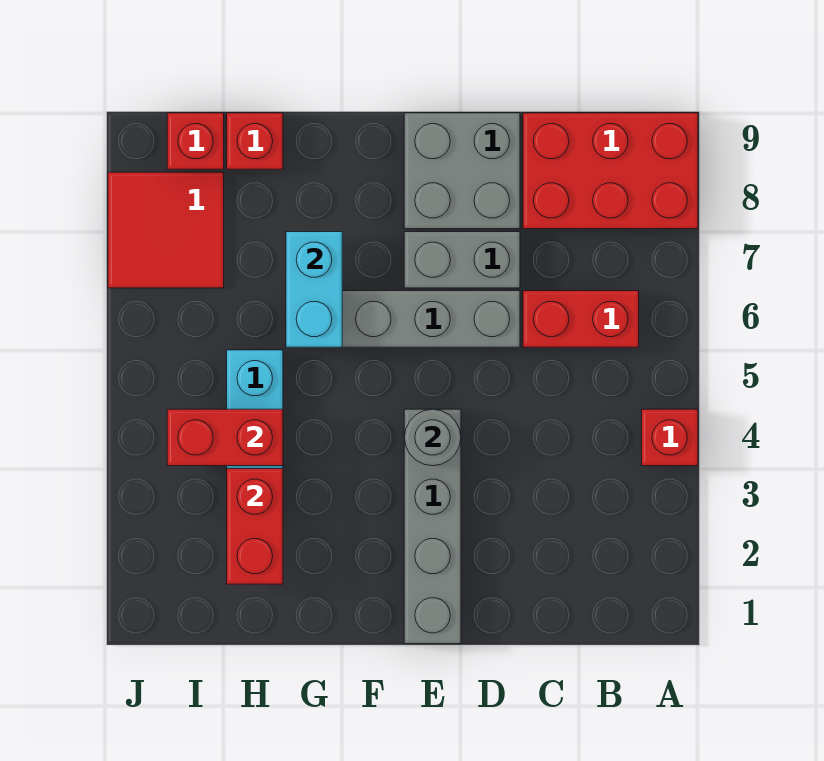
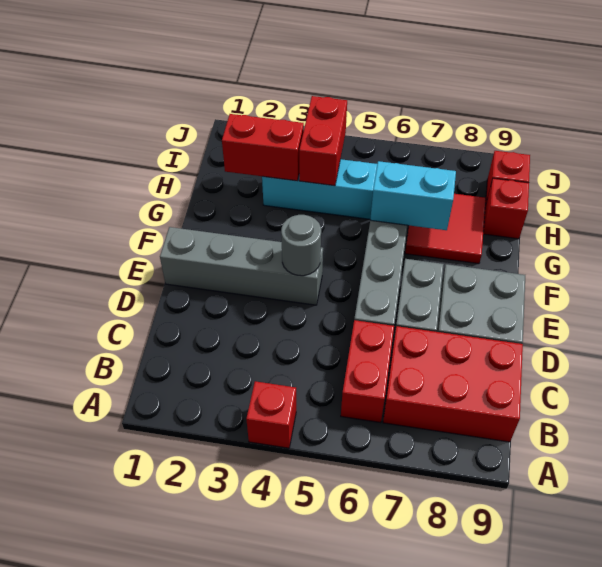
red brick A8:C9 level 1 -> red brick B7:C9 level 1
red tile I7:J8 level 1 -> red tile G7:H8 level 1

